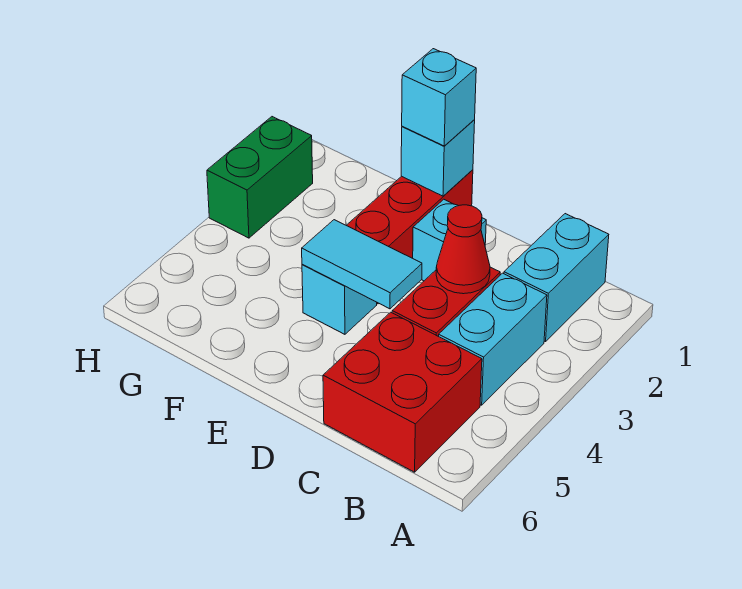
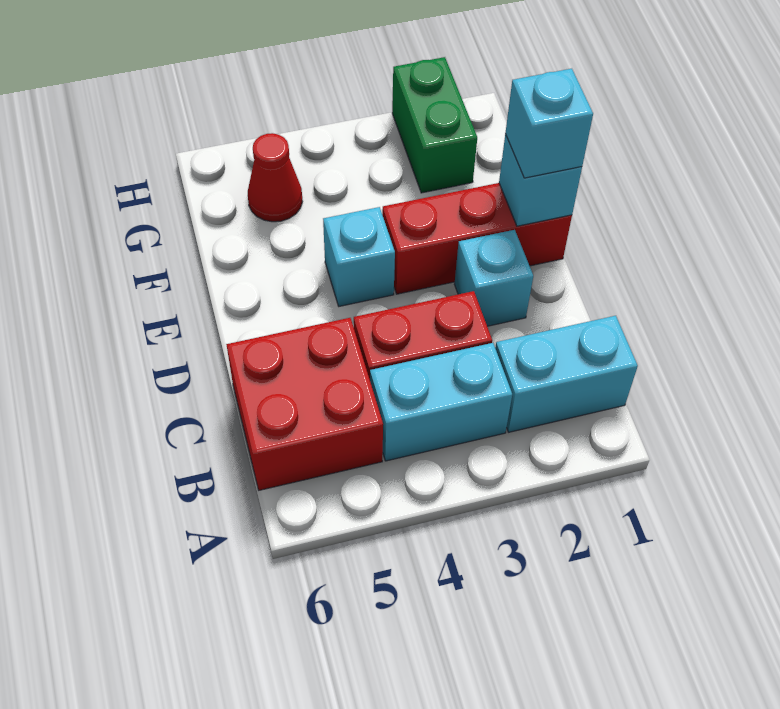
red cone C3 level 2 -> red cone G5 level 1
cyan tile D4:E4 level 2 -> none
green brick H2:H3 level 1 -> green brick G2:H2 level 1

